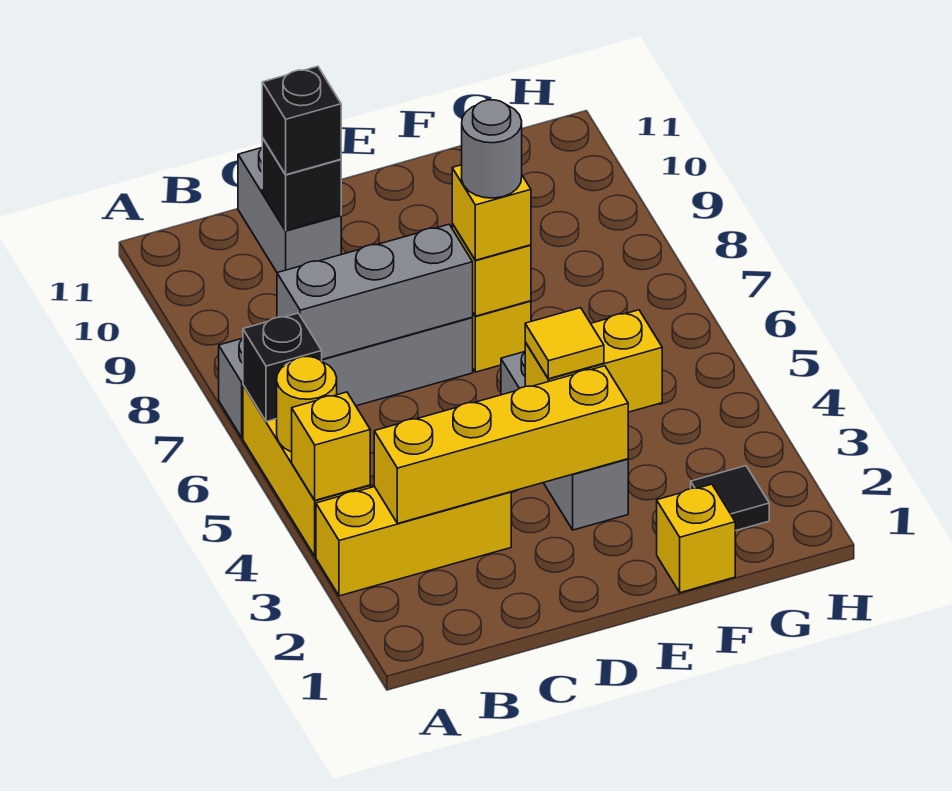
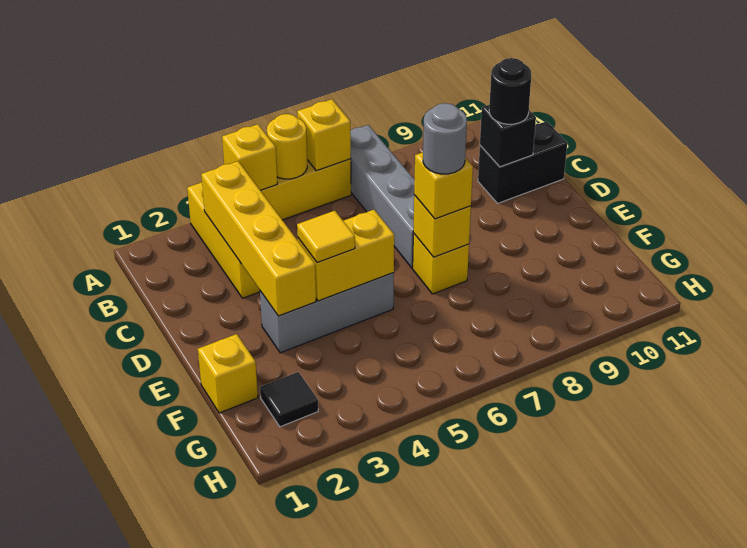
black brick A6 level 2 -> yellow brick A6 level 2
grey brick B7:D7 level 2 -> none
grey brick C10:C11 level 1 -> black brick C10:C11 level 1
black brick C10 level 3 -> black round brick C10 level 3
yellow brick E4:F4 level 2 -> yellow brick E4:E5 level 2

